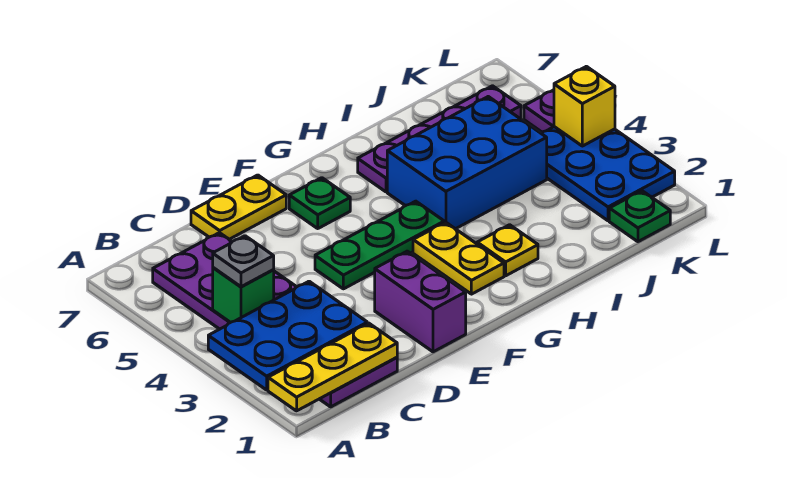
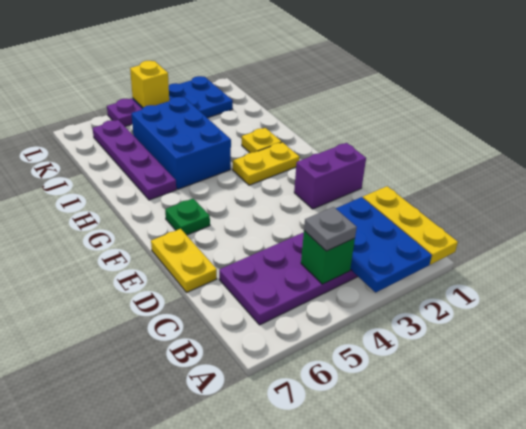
green plate E4:G4 level 1 -> none
green plate K1 level 1 -> none

